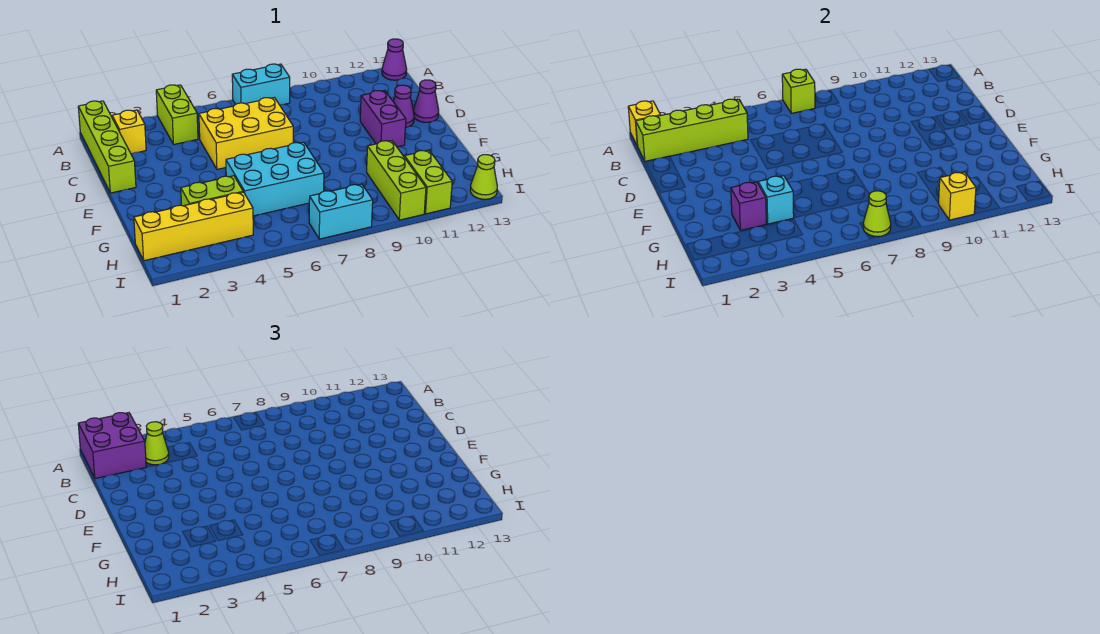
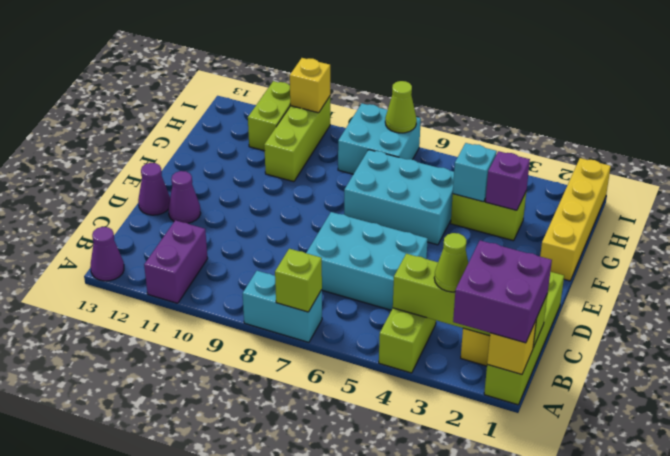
yellow brick C5:D7 level 1 -> cyan brick C5:D7 level 1
purple brick D11:E11 level 1 -> purple brick A11:B11 level 1
yellow brick H1:H4 level 1 -> yellow brick F1:I1 level 1
cyan brick I7:I8 level 1 -> cyan brick H7:I8 level 1
lime cone I13 level 1 -> none

